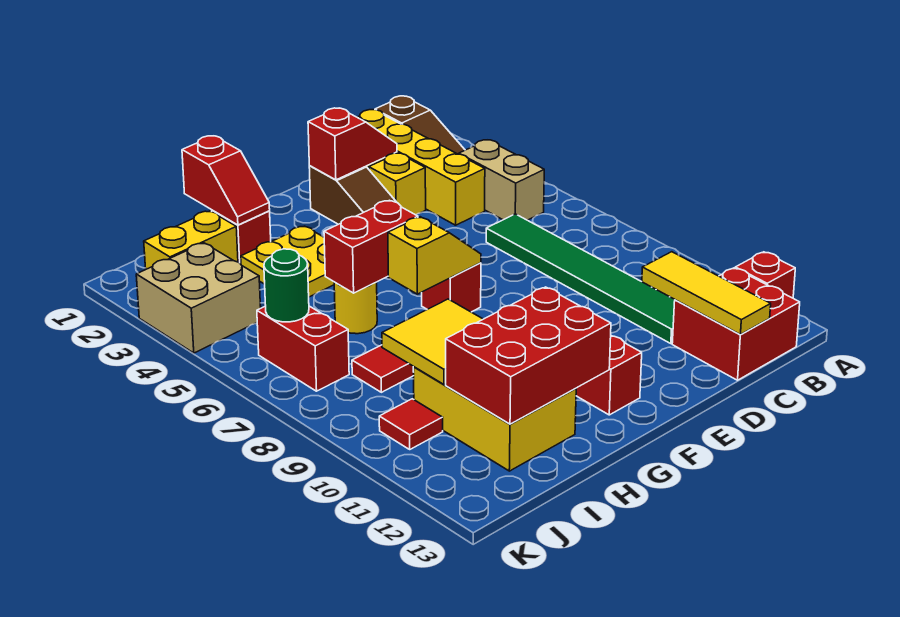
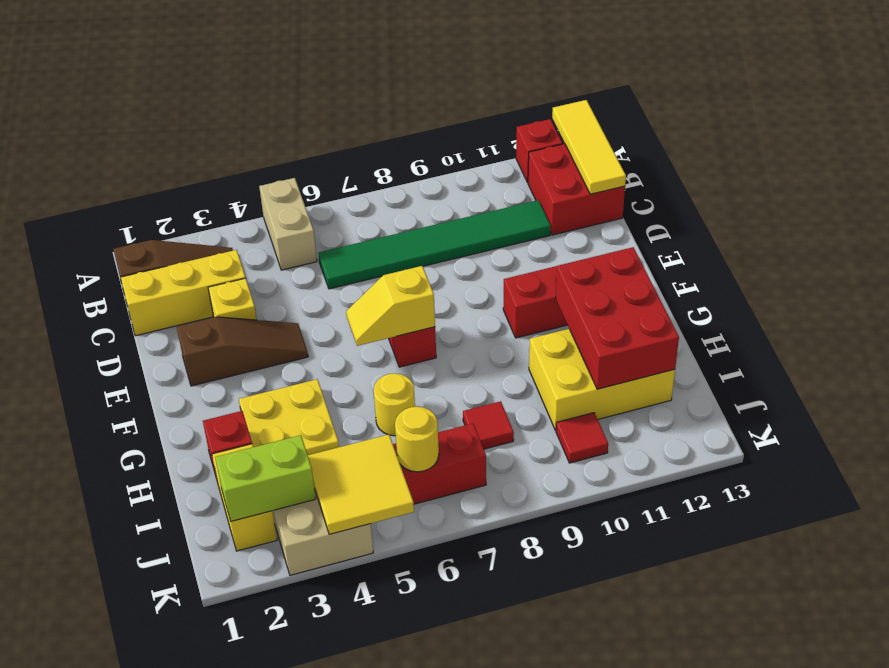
tan brick B4:B5 level 1 -> tan brick A5:B5 level 1
yellow brick C1:C4 level 1 -> yellow brick C1:C3 level 1
yellow tile C11:C13 level 2 -> yellow tile A13:C13 level 2
red slope D2:E2 level 2 top E -> none
yellow slope F7:G7 level 2 top G -> yellow slope F6:F7 level 2 top 7
red brick G6:H6 level 2 -> none
red slope H1:H2 level 2 top 1 -> none
yellow tile H9:I10 level 2 -> yellow tile J4:K5 level 2
none -> lime brick J2:J3 level 2
green round brick J6 level 2 -> yellow round brick J6 level 2

